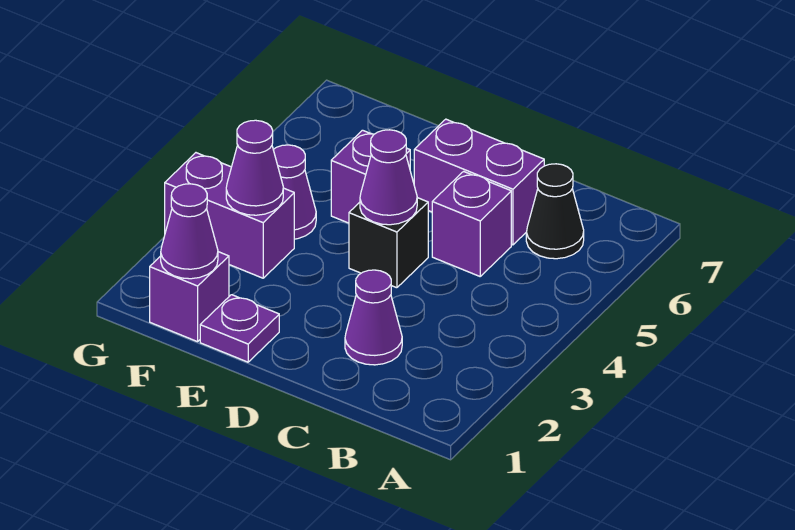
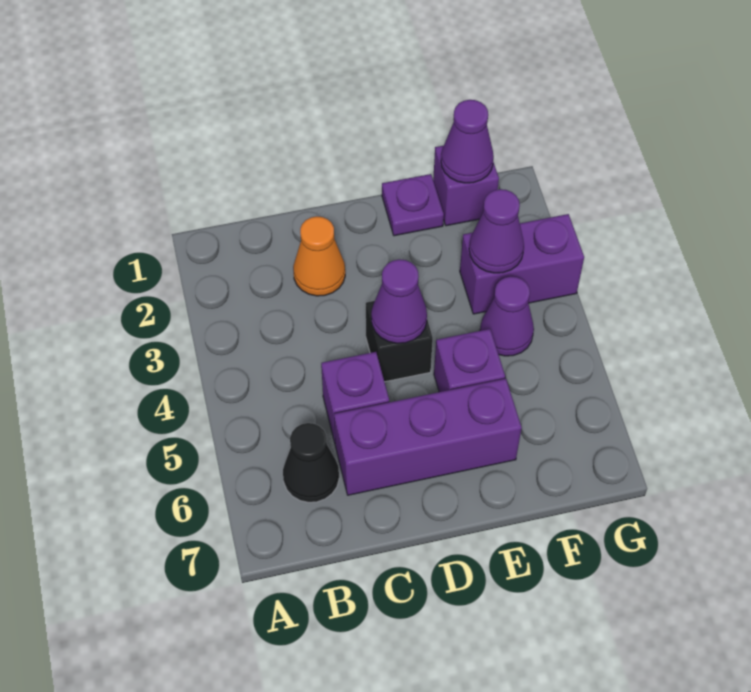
purple cone C2 level 1 -> orange cone C2 level 1
purple brick C6:D6 level 1 -> purple brick C6:E6 level 1

